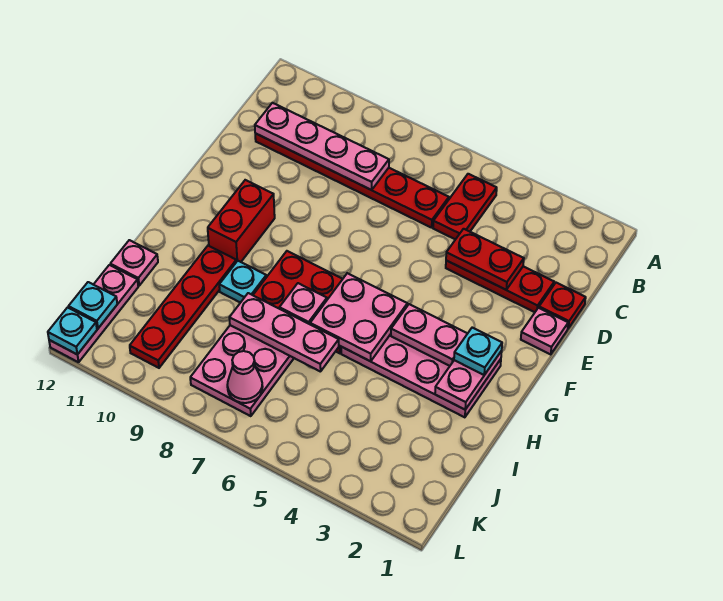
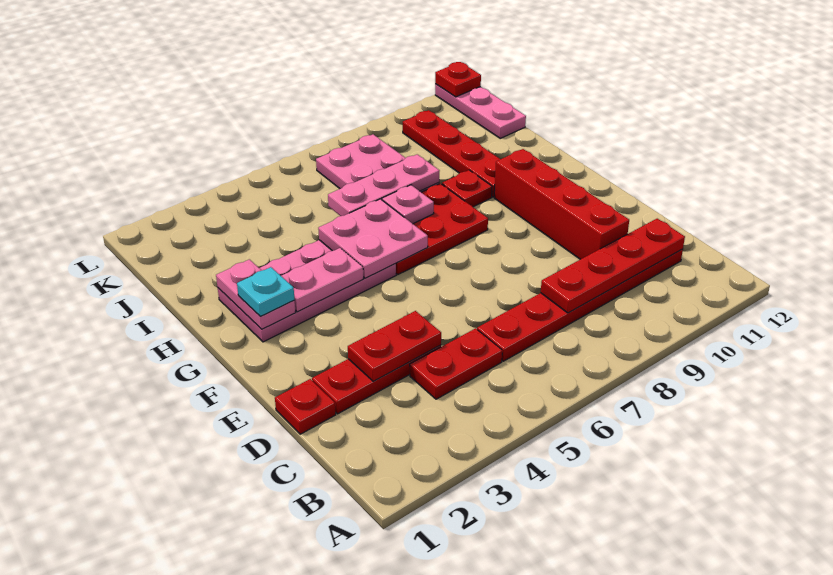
red plate B5:C5 level 1 -> red plate C4:C5 level 1
pink plate C8:C11 level 2 -> red plate C8:C11 level 2
pink plate E1 level 1 -> none
red brick F10:G10 level 1 -> red brick D10:G10 level 1
cyan plate H9 level 1 -> red plate H9 level 1
pink plate I12 level 1 -> none
pink cone K7 level 2 -> none
cyan plate K12 level 2 -> none
cyan plate L12 level 2 -> red plate L12 level 2

